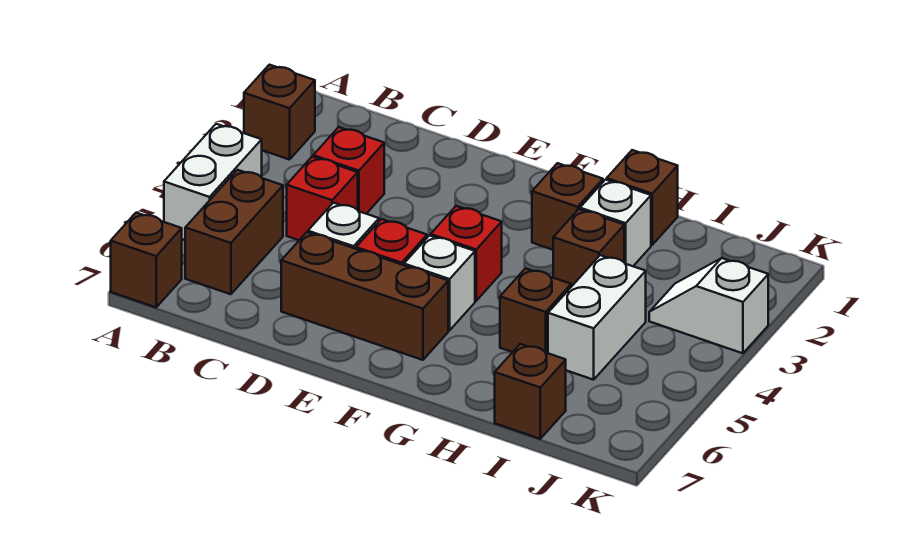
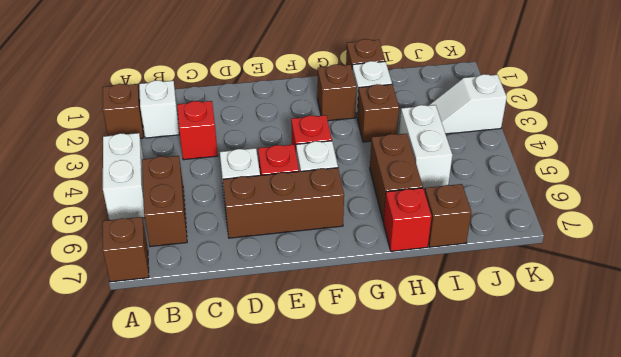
none -> white brick B2 level 1
red brick C4 level 1 -> red brick H7 level 1
brown brick H5 level 1 -> brown brick H5:H6 level 1

